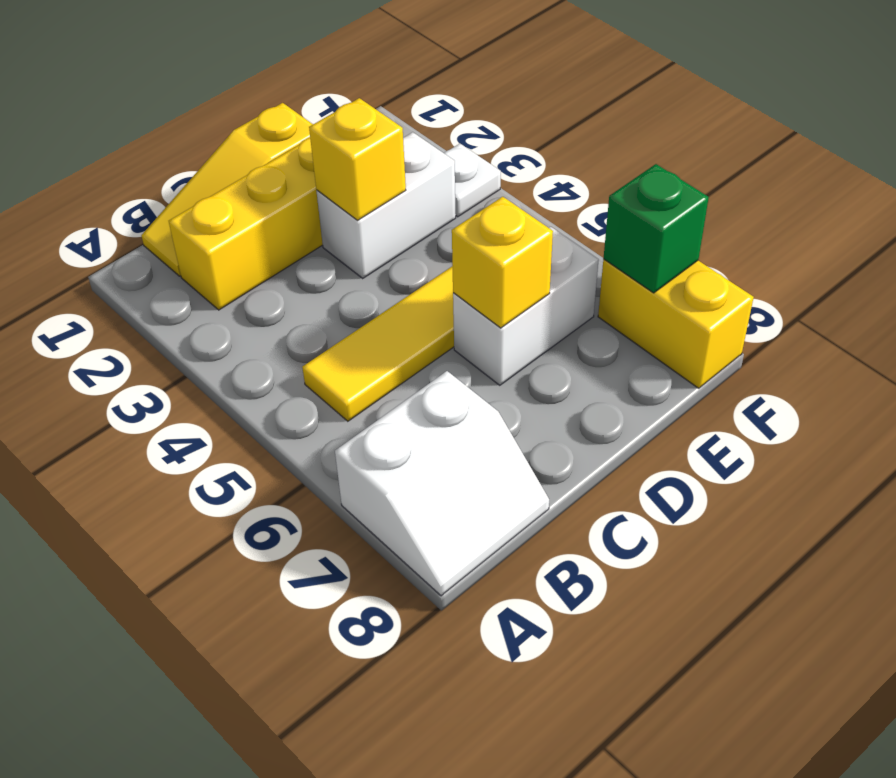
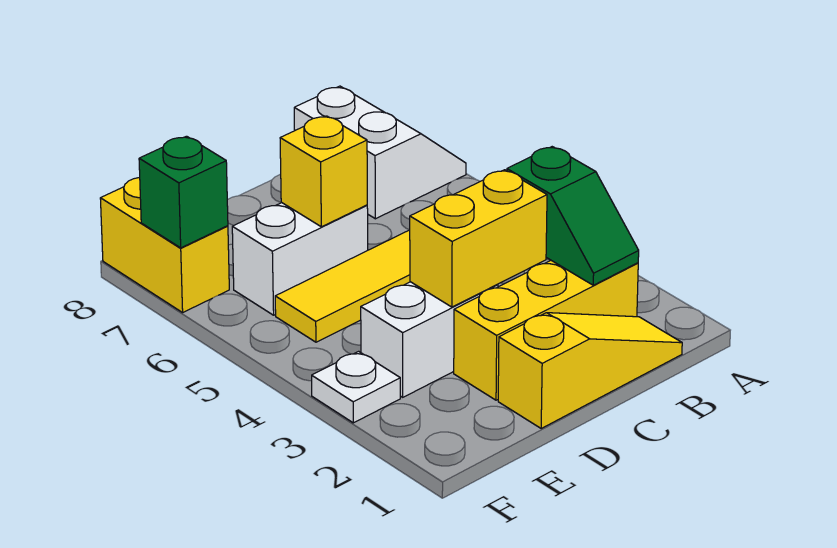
white slope A7:B8 level 1 top 7 -> white slope A7:B8 level 1 top B
none -> green slope B2:B3 level 2 top 3
yellow brick D3 level 2 -> yellow brick C3:D3 level 2

